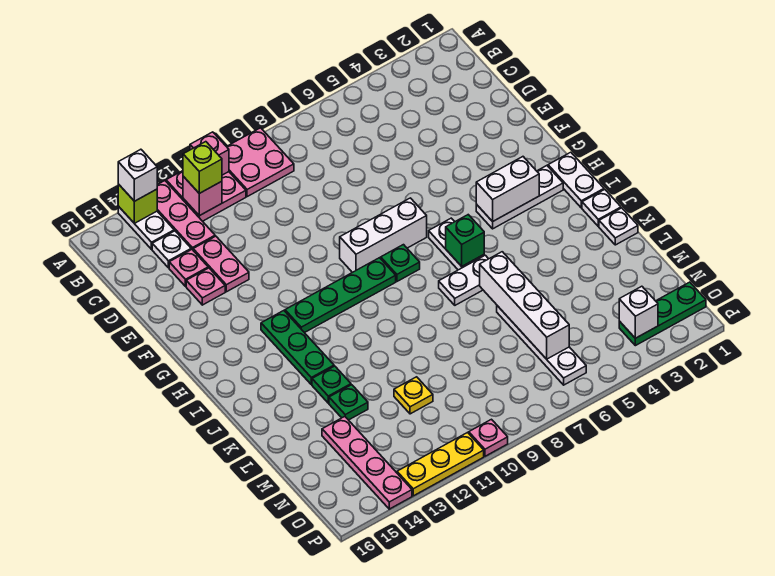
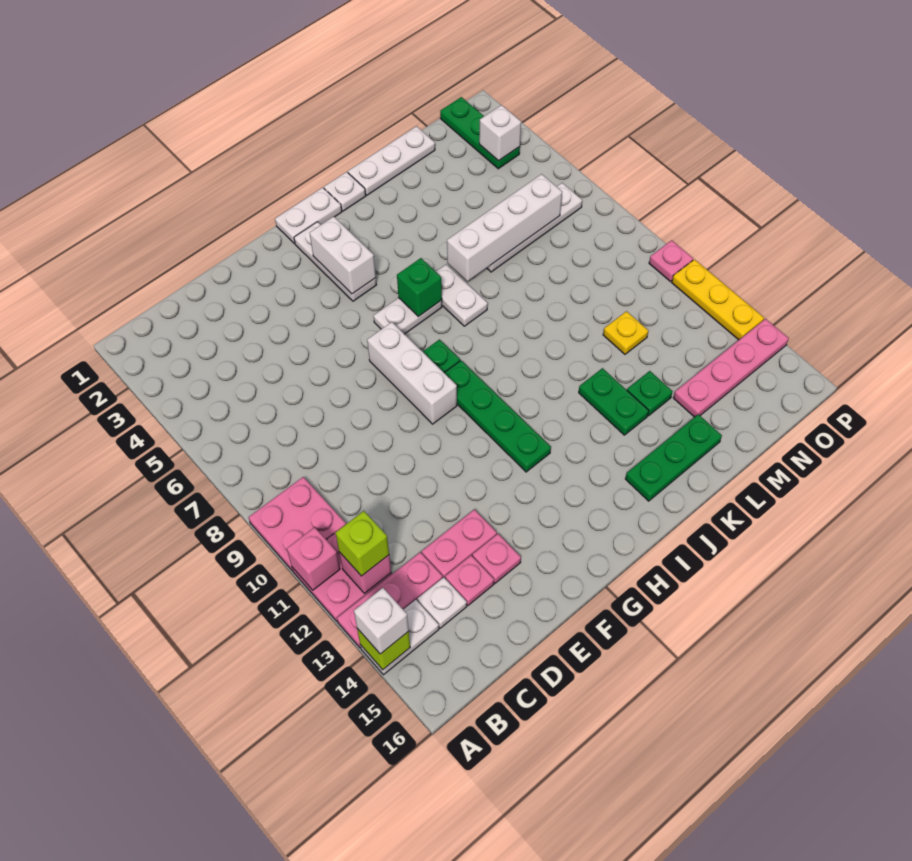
green plate H13:J13 level 1 -> green plate J15:L15 level 1
white plate K1 level 1 -> white plate K1:M1 level 1
green plate K13 level 1 -> green plate K12:K13 level 1

